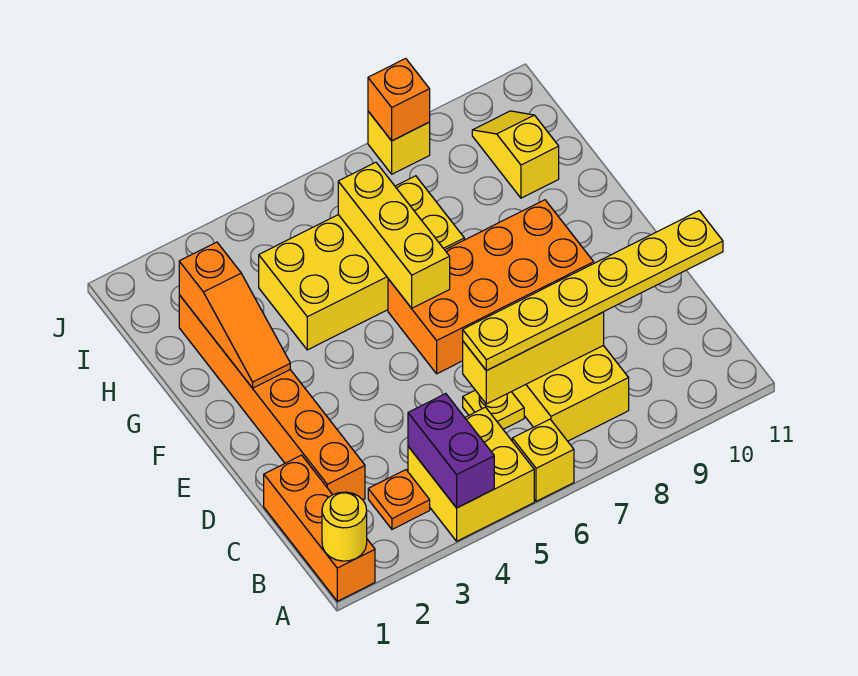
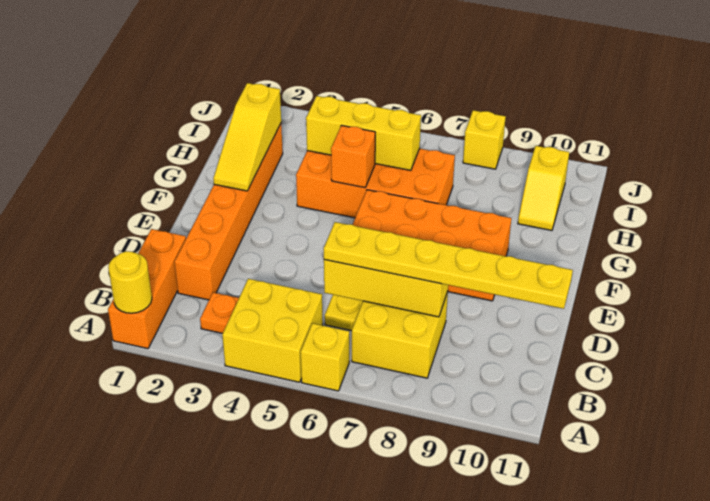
purple brick A4:B4 level 2 -> none
orange slope F2:H2 level 2 top H -> yellow slope F2:H2 level 2 top H
yellow brick F6:H6 level 2 -> yellow brick H4:H6 level 2
yellow brick G4:H7 level 1 -> orange brick G4:H7 level 1
yellow slope H10:I10 level 1 top H -> yellow slope H10:I10 level 1 top I
orange brick J8 level 2 -> orange brick G5 level 2

